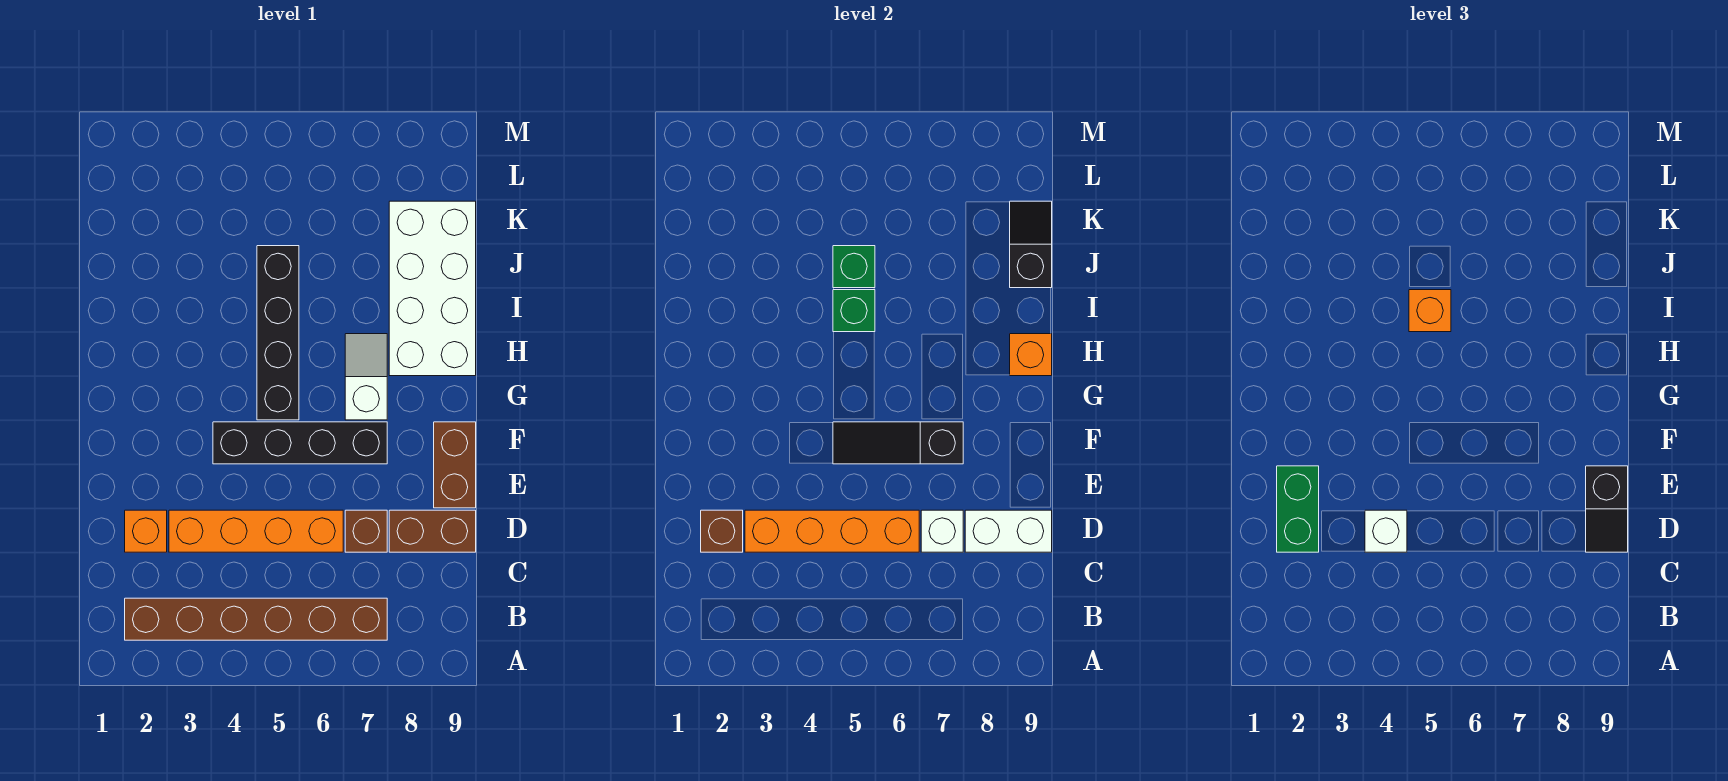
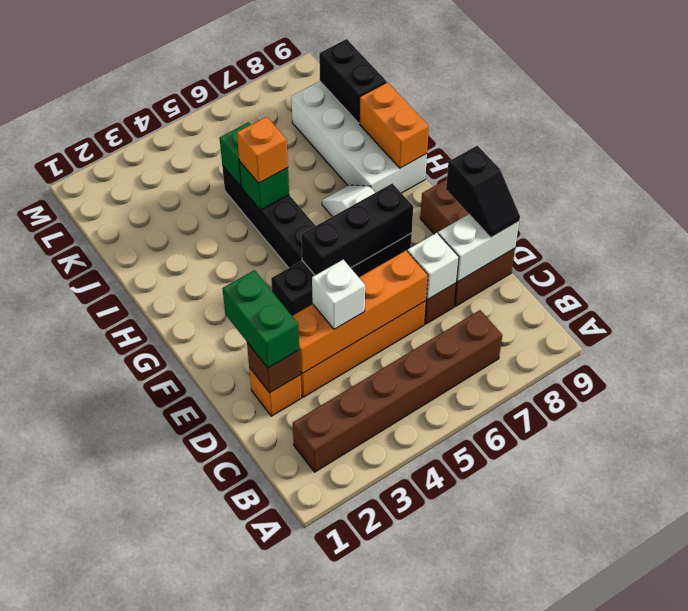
black slope F5:F7 level 2 top 7 -> black brick F5:F7 level 2
orange brick H9 level 2 -> orange brick H9:I9 level 2
black slope J9:K9 level 2 top J -> black brick J9:K9 level 2

